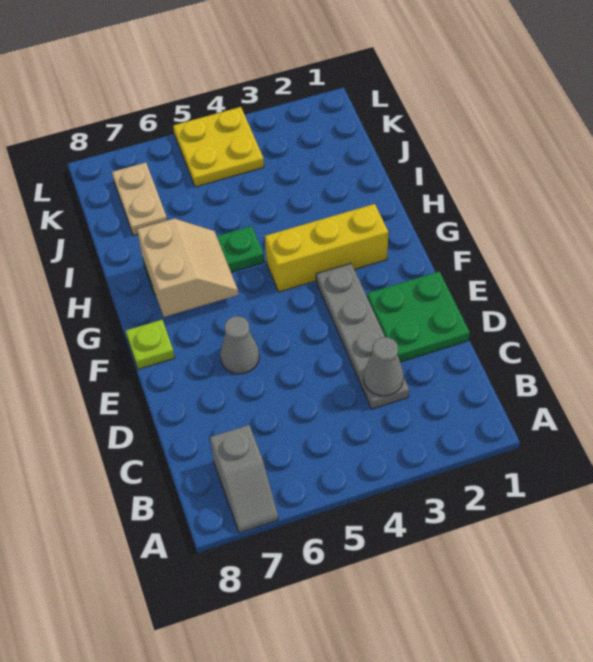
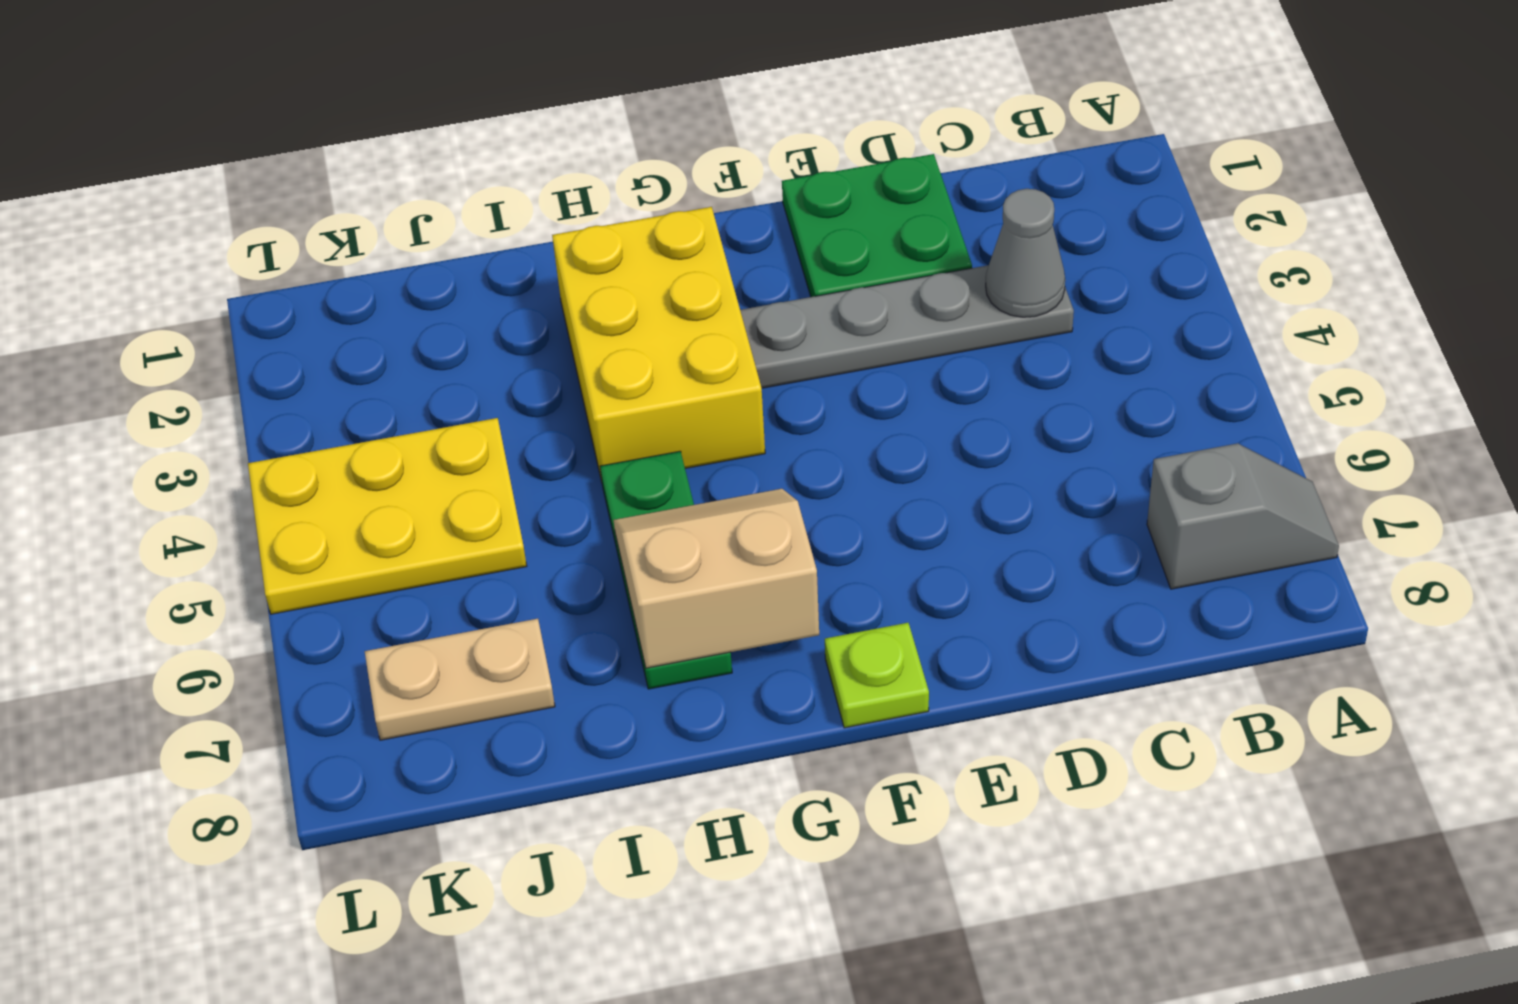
grey cone E6 level 1 -> none
yellow brick G2:G4 level 1 -> yellow brick G2:H4 level 1
yellow plate K4:L5 level 1 -> yellow plate J4:L5 level 1

